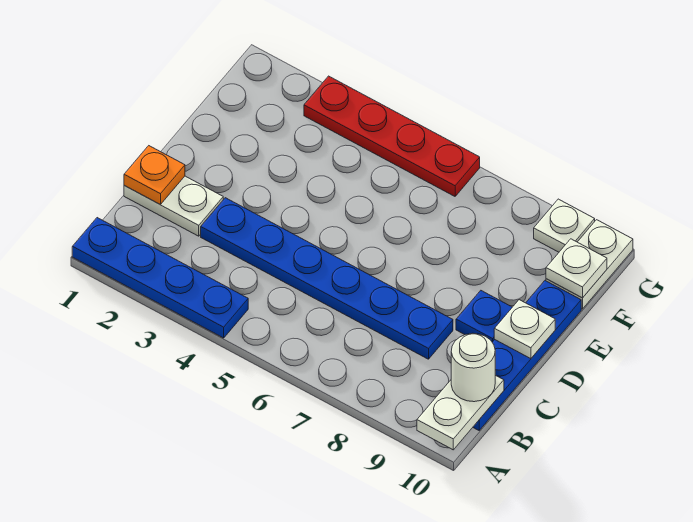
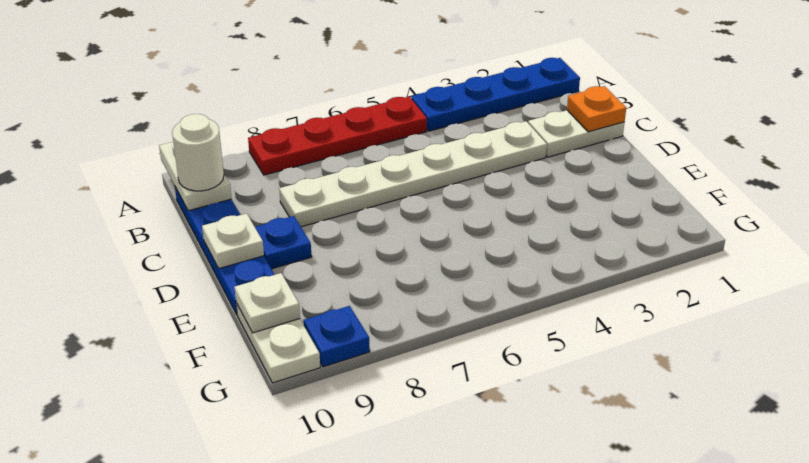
blue plate C3:C8 level 1 -> white plate C3:C8 level 1
red plate G3:G6 level 1 -> red plate A5:A8 level 1
white plate G9 level 1 -> blue plate G9 level 1

